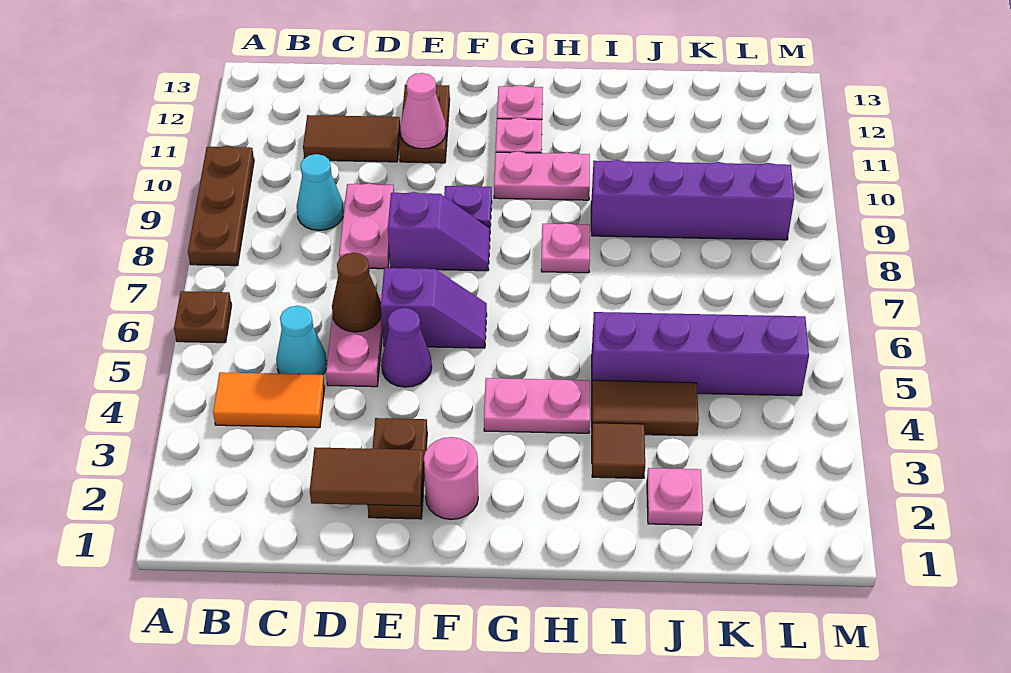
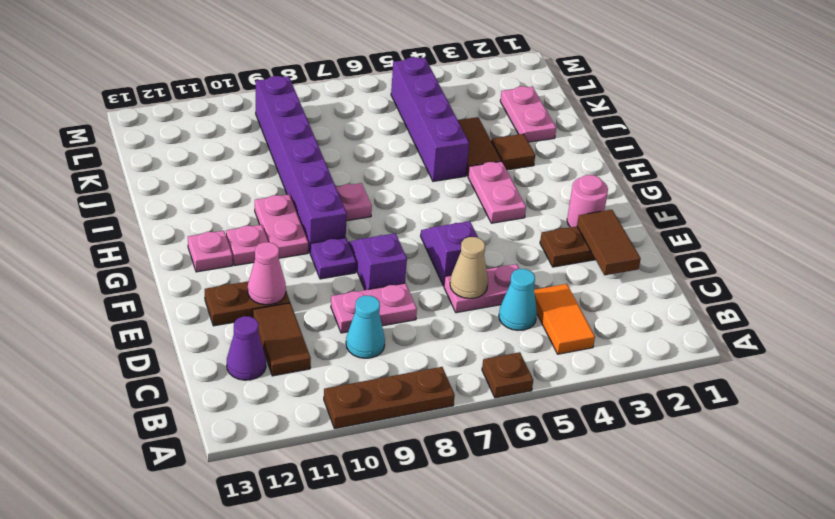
brown cone D6 level 2 -> tan cone D6 level 2
purple cone E5 level 1 -> purple cone C12 level 1
purple brick I9:L9 level 1 -> purple brick G9:L9 level 1
pink plate J2 level 1 -> pink plate J2:K2 level 1

